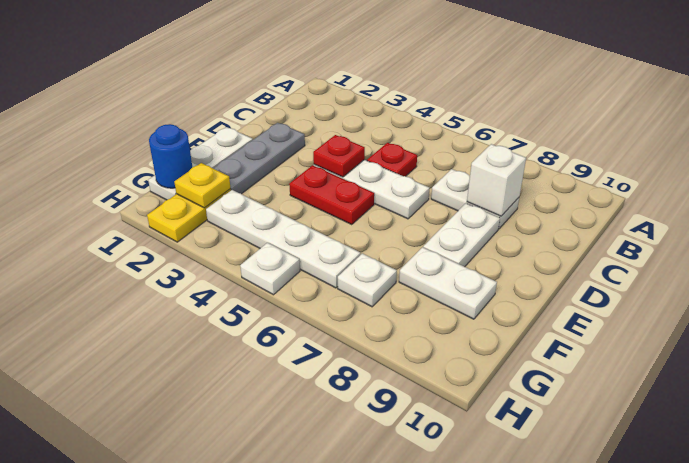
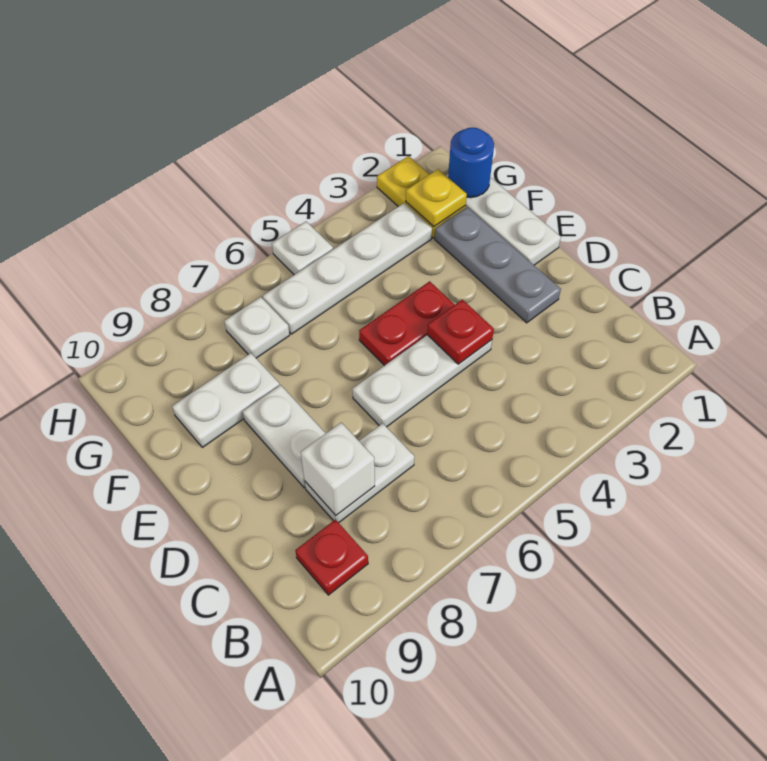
red plate C5 level 1 -> red plate B9 level 1

